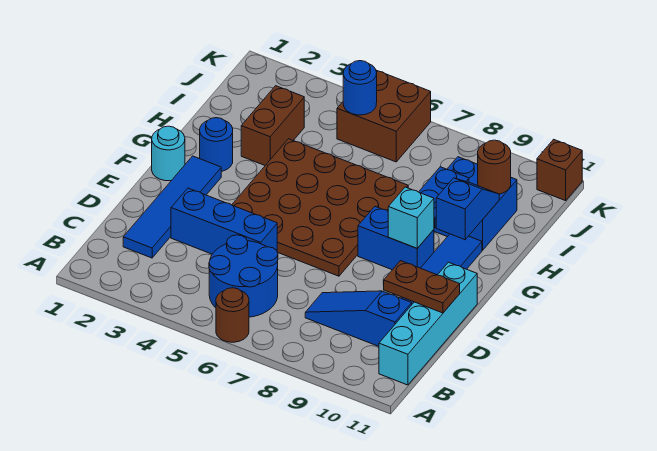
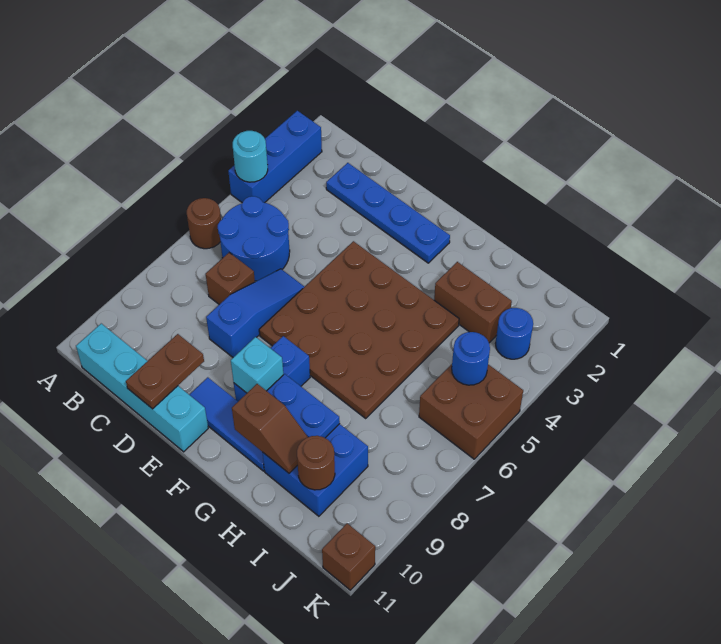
blue tile C2:F2 level 1 -> blue plate C2:F2 level 1
none -> brown brick C7 level 1
blue slope C8:C10 level 1 top 10 -> blue slope D6:D8 level 1 top 8
blue brick D3:D5 level 1 -> blue brick A2:A4 level 1
cyan round brick F1 level 1 -> cyan round brick A4 level 2
blue round brick G2 level 1 -> blue round brick J3 level 1
blue slope G10:H10 level 2 top G -> brown slope G10:H10 level 2 top G

